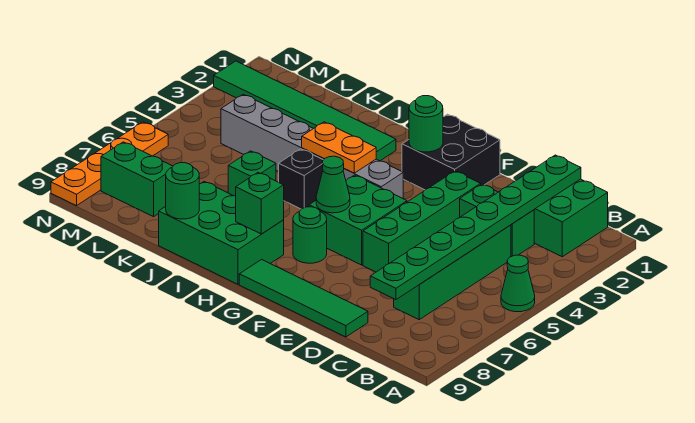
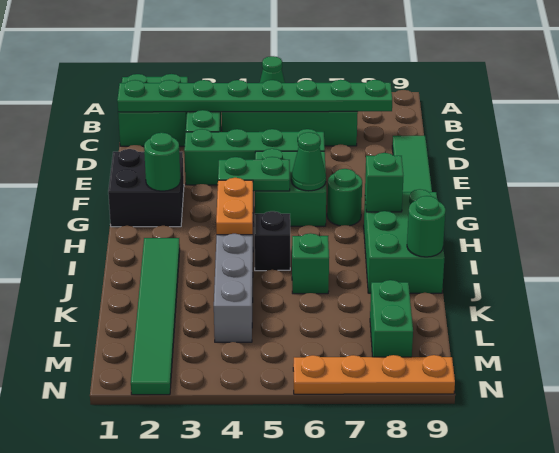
none -> green plate G4:G5 level 2

